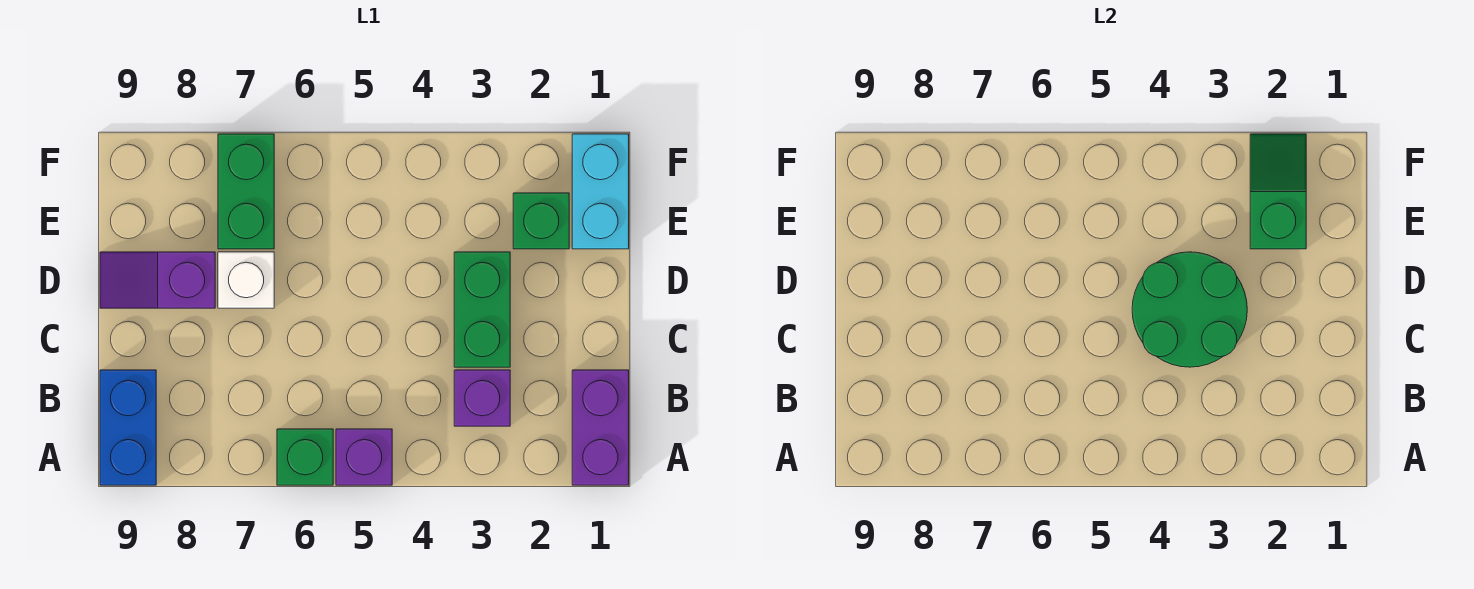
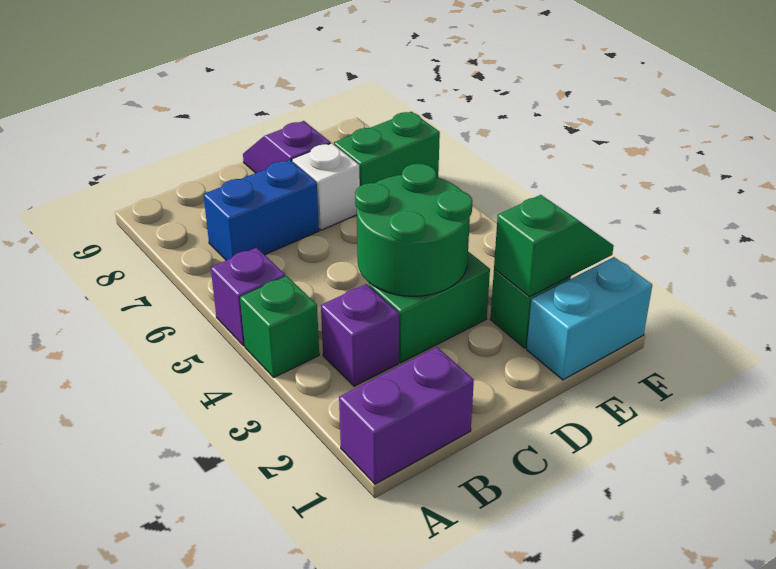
green brick A6 level 1 -> green brick A4 level 1
blue brick A9:B9 level 1 -> blue brick B7:C7 level 1

